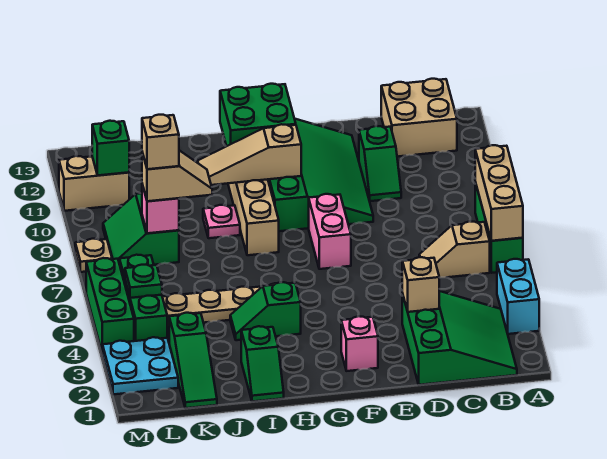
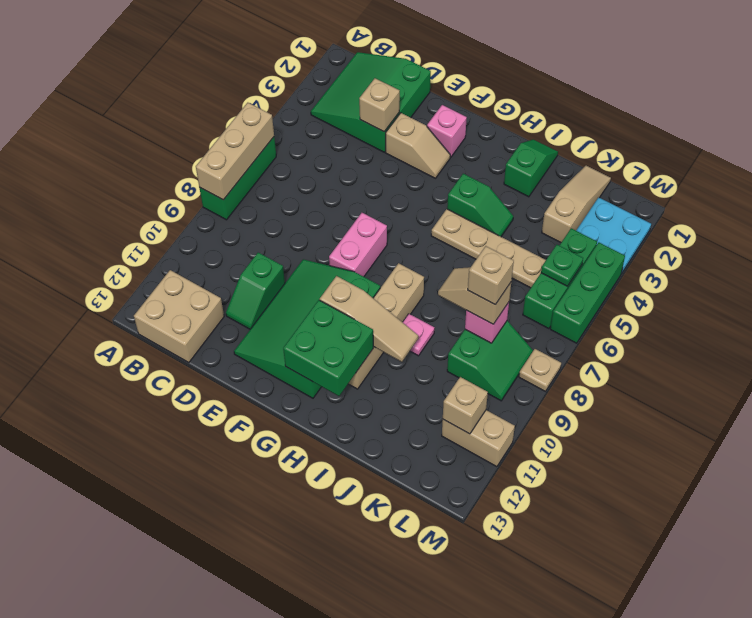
cyan brick A3:A4 level 1 -> none
tan slope B6:C6 level 1 top B -> tan slope E3:F3 level 1 top E
green slope D10:D11 level 1 top 11 -> green slope D10:D11 level 1 top 10
green slope K1:K3 level 1 top 3 -> tan slope K1:K3 level 1 top 3
green brick L11 level 2 -> tan brick L11 level 2

